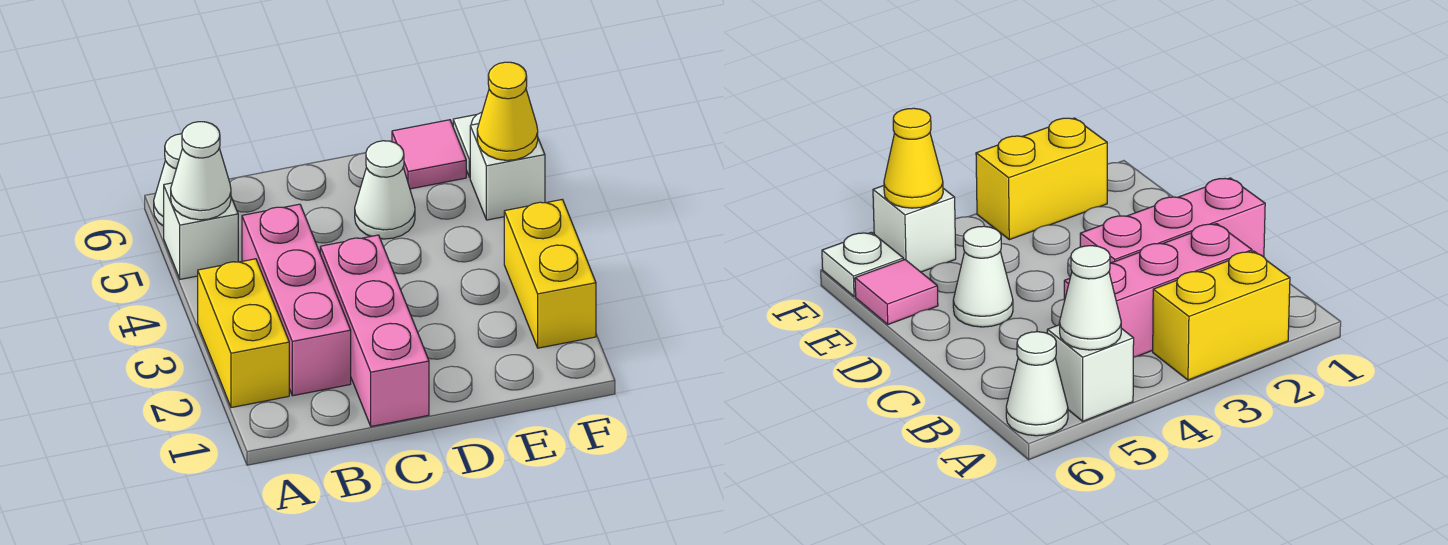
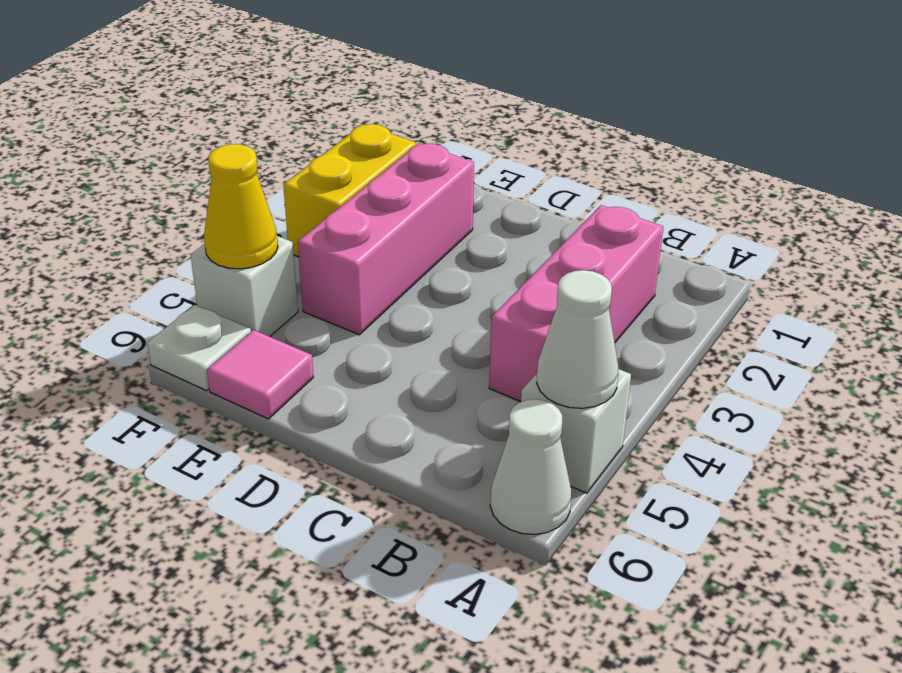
yellow brick A2:A3 level 1 -> none
pink brick C1:C3 level 1 -> pink brick E2:E4 level 1
white cone D5 level 1 -> none

